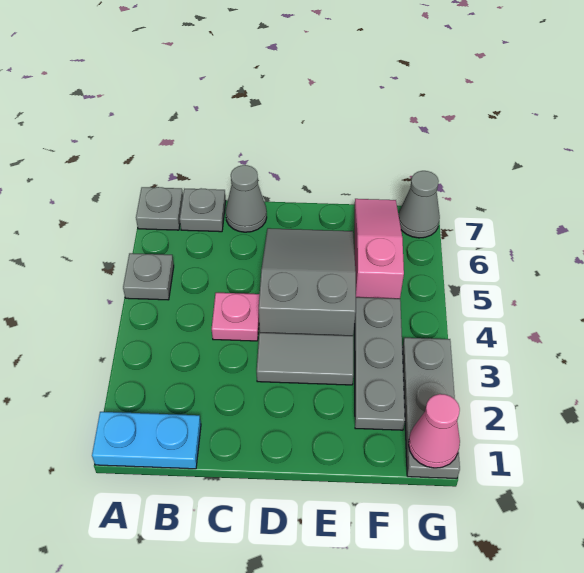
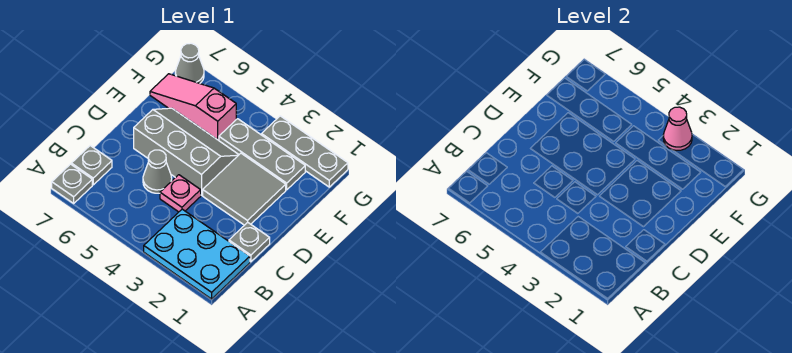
cyan plate A1:B1 level 1 -> cyan plate A1:B3 level 1
grey plate A5 level 1 -> grey plate C1 level 1
grey cone C7 level 1 -> grey cone C5 level 1
grey tile D3:E3 level 1 -> grey tile D2:E3 level 1
grey slope D4:E6 level 1 top 4 -> grey slope D4:E6 level 1 top D
pink cone G1 level 2 -> pink cone G3 level 2

